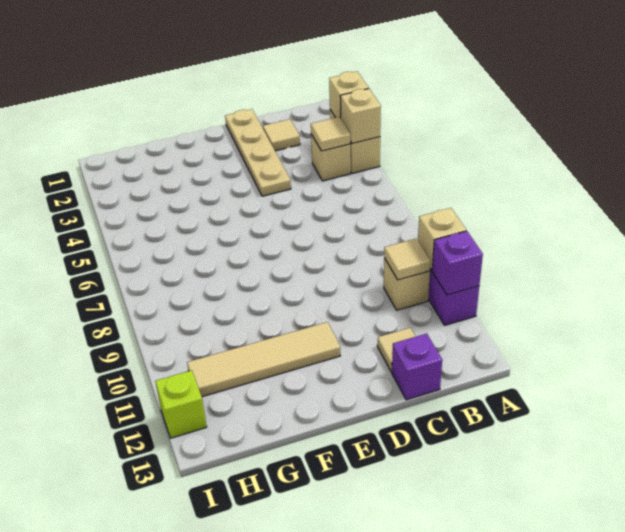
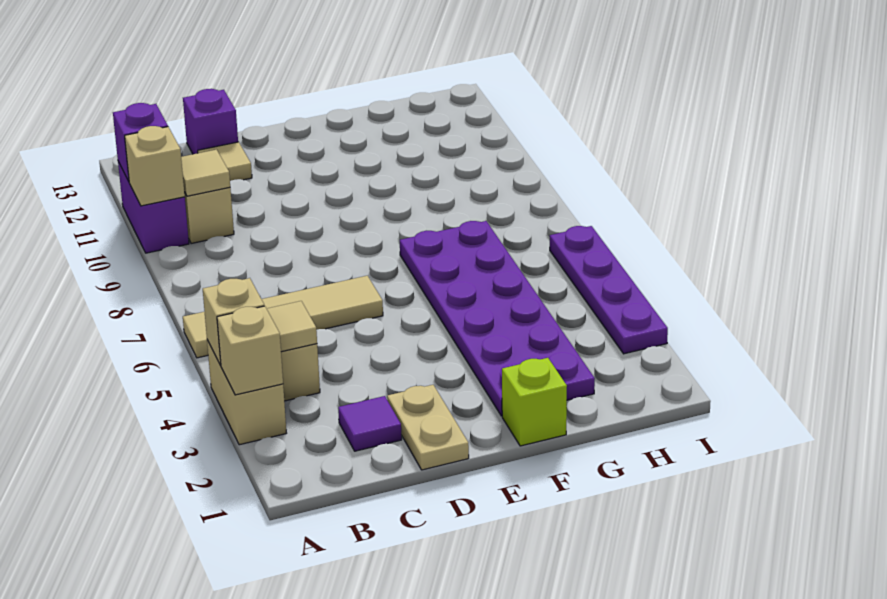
tan tile C2 level 1 -> purple tile C2 level 1
tan plate D1:D4 level 1 -> tan plate D1:D2 level 1
tan tile E11:H11 level 1 -> tan tile A6:D6 level 1
none -> purple plate F2:G7 level 1
none -> purple plate I3:I6 level 1
lime brick I12 level 1 -> lime brick F1 level 1

